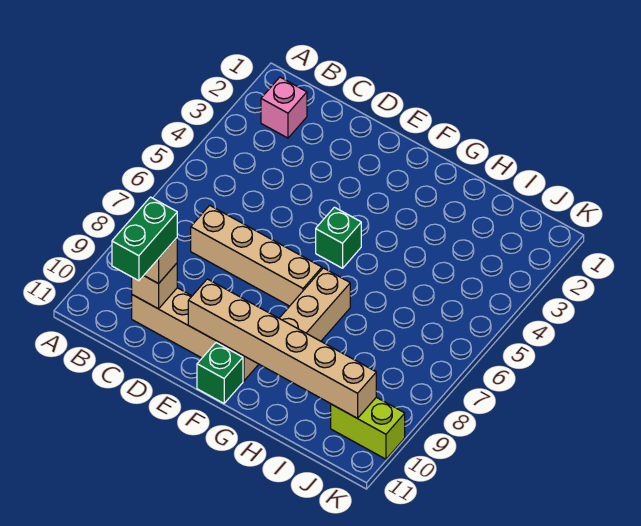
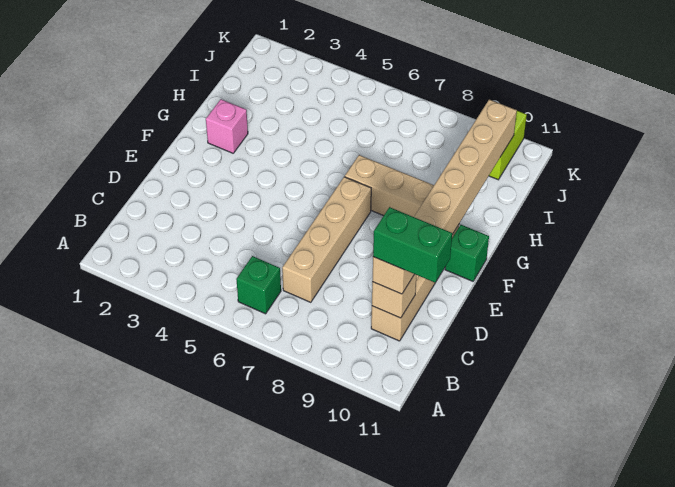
pink brick B2 level 1 -> pink brick G2 level 1
green brick F5 level 1 -> green brick B6 level 1

